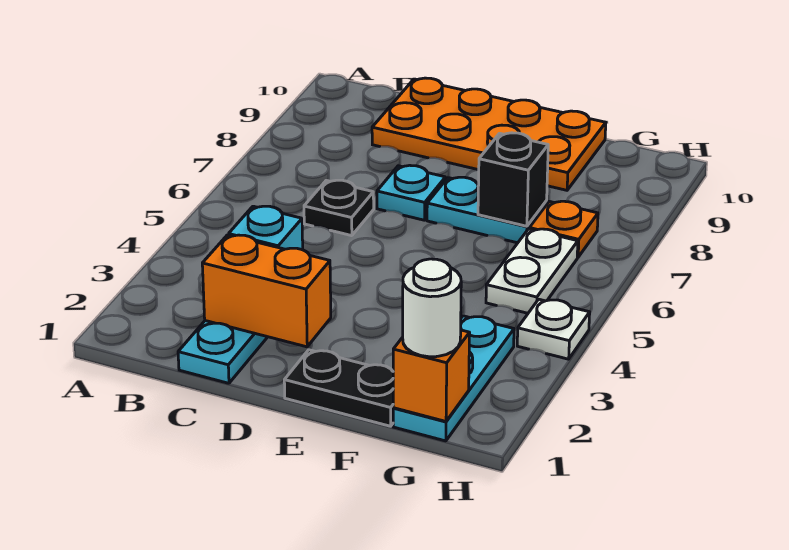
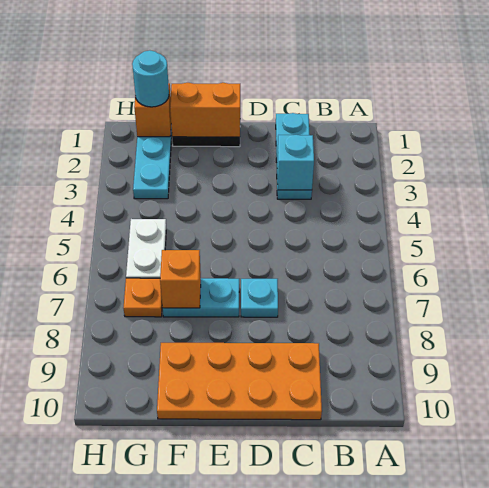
orange brick C2:D2 level 2 -> orange brick E1:F1 level 2
black plate C6 level 1 -> none
black brick F7 level 2 -> orange brick F7 level 2
white round brick G1 level 3 -> cyan round brick G1 level 3
white plate H4 level 1 -> none

